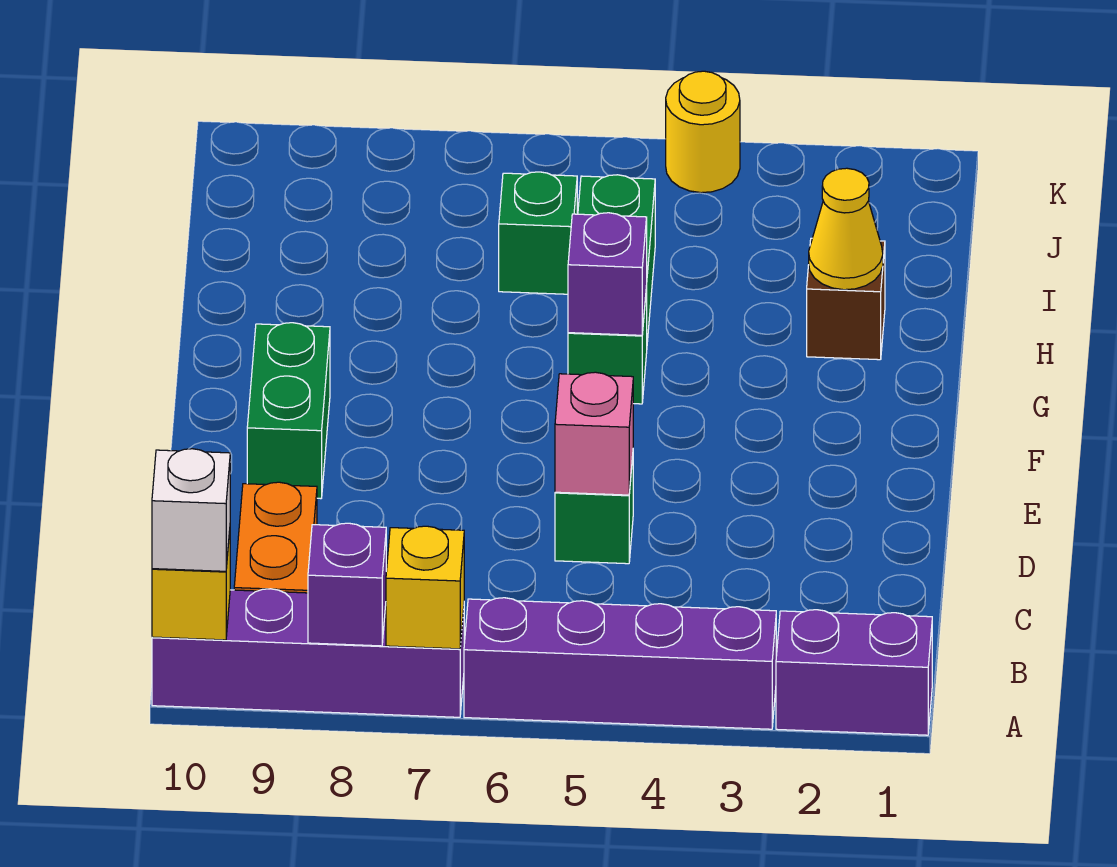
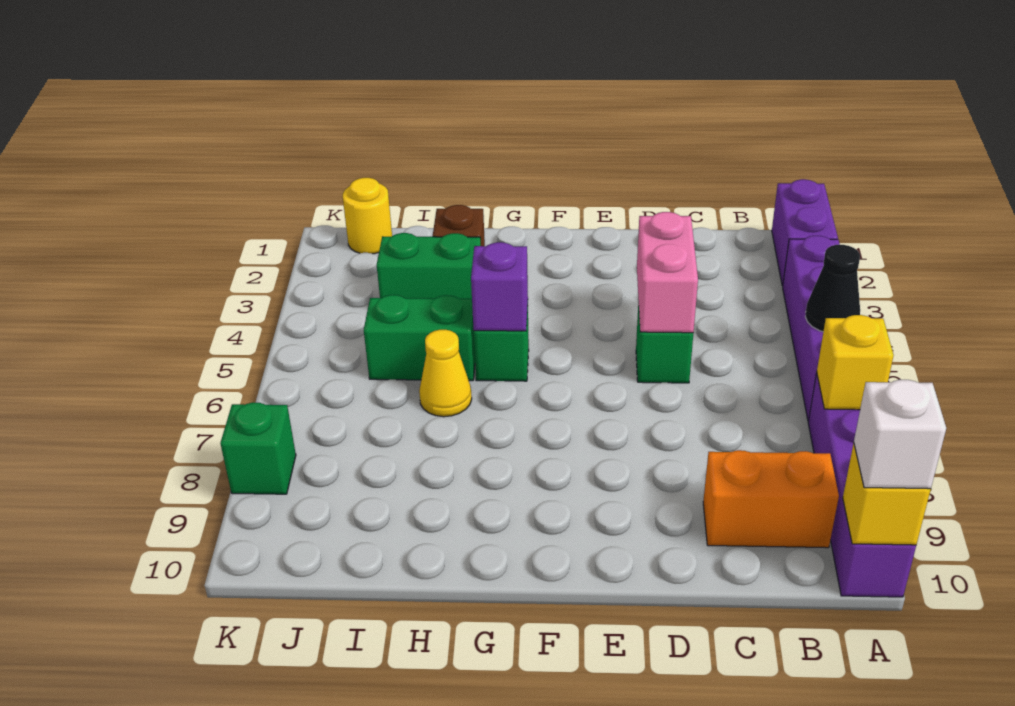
none -> black cone A5 level 2
purple brick A8 level 2 -> none
pink brick D5 level 2 -> pink brick D4:D5 level 2
green brick E9:F9 level 1 -> green brick H3:I3 level 1
yellow cone H2 level 2 -> yellow cone H6 level 1
green brick I6 level 1 -> green brick K8 level 1
yellow round brick K4 level 1 -> yellow round brick J1 level 1

